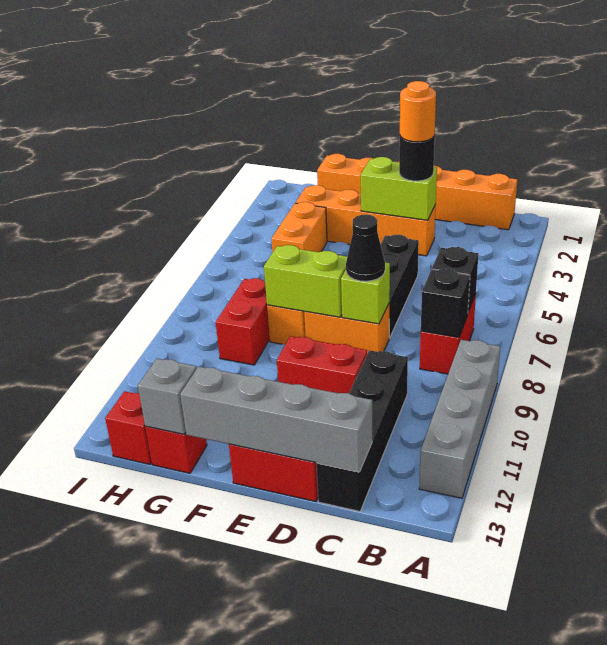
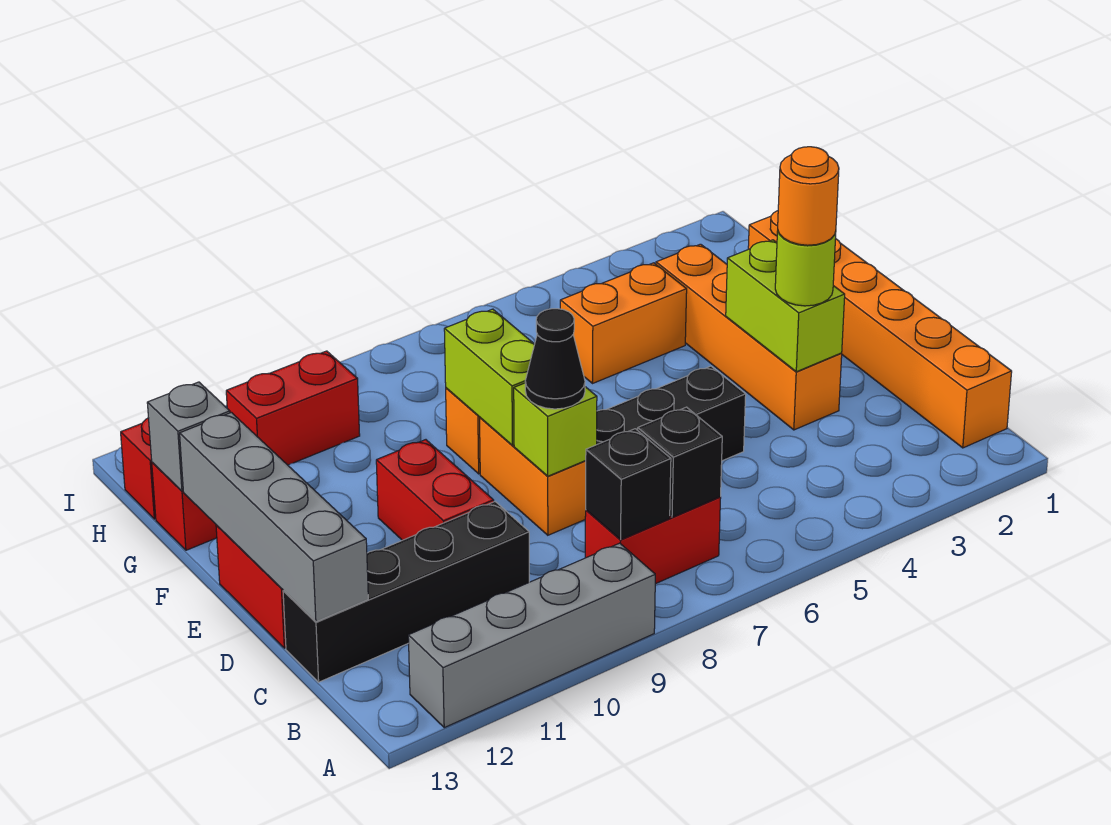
black round brick D3 level 3 -> lime round brick D3 level 3
red brick G8:G9 level 1 -> red brick H10:H11 level 1

